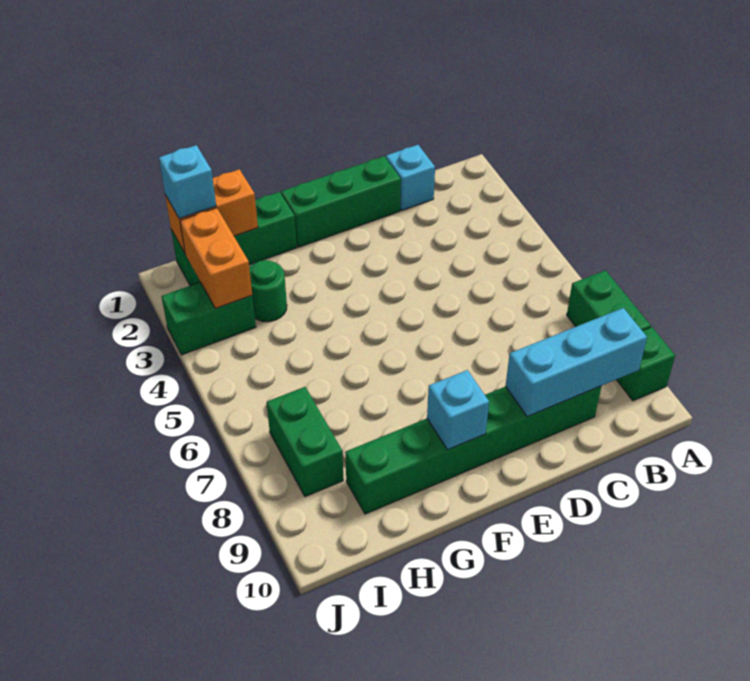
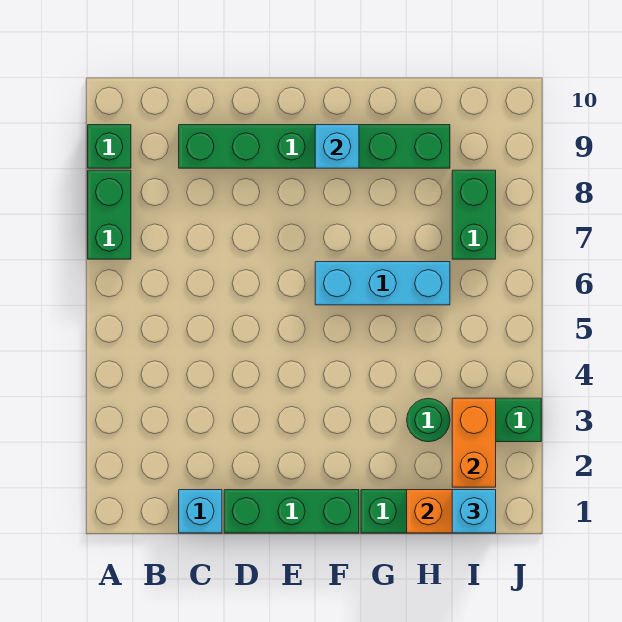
cyan brick B9:D9 level 2 -> cyan brick F6:H6 level 1

